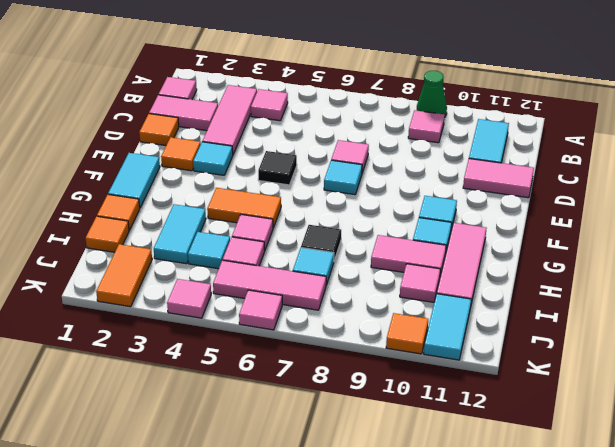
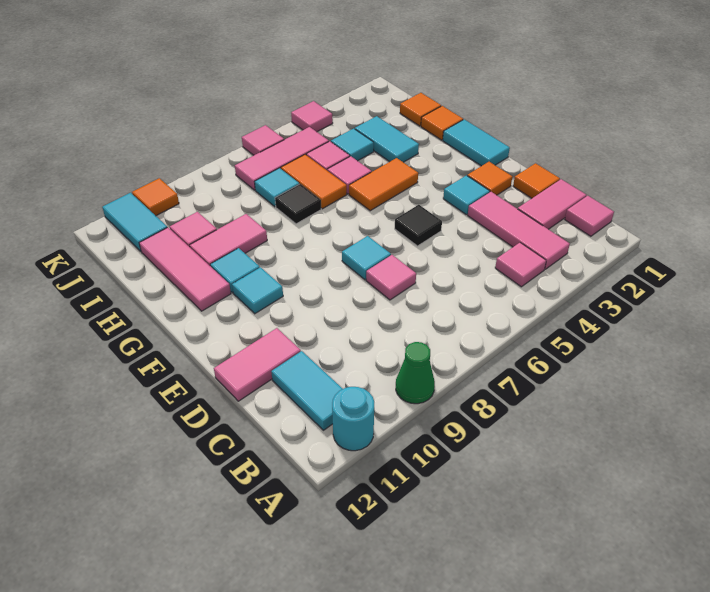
none -> cyan round brick A11 level 1
pink tile B9 level 1 -> none
orange tile J2:K2 level 1 -> orange tile H6:I6 level 1

